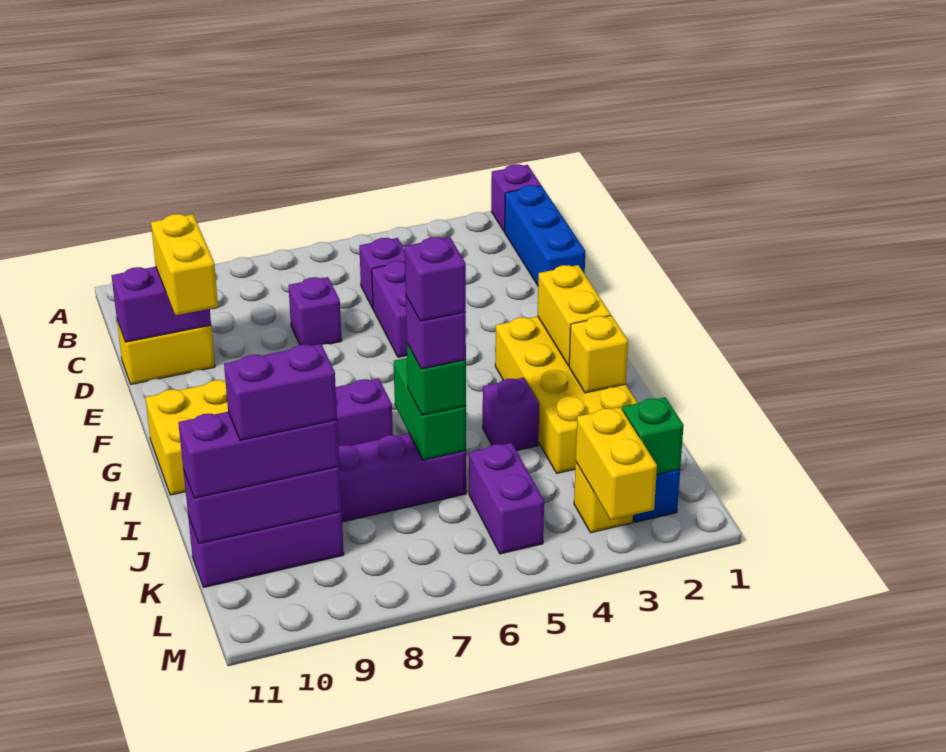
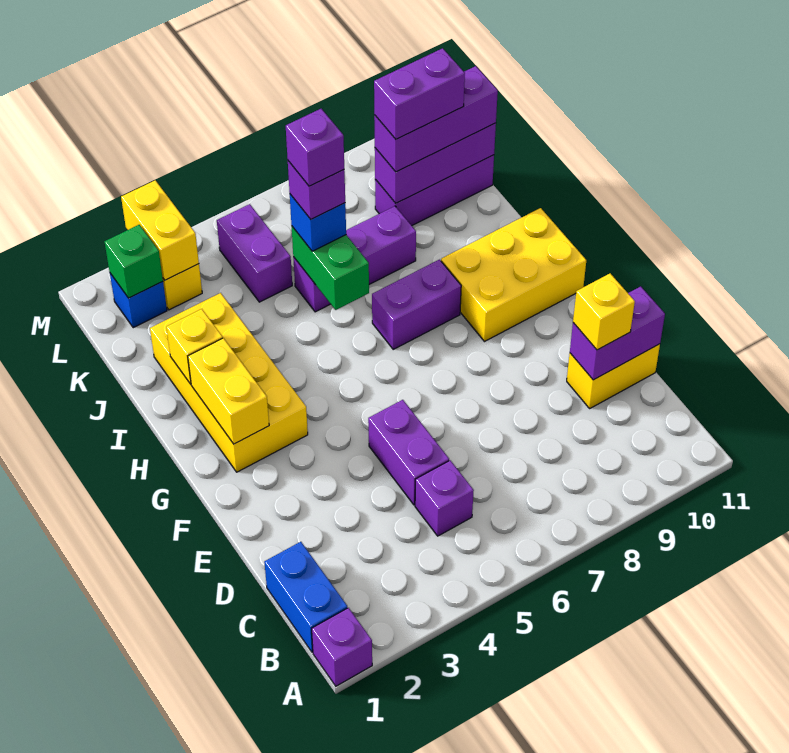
blue brick B1:D1 level 1 -> blue brick B1:C1 level 1
purple brick D7 level 1 -> none
yellow brick D10:E10 level 3 -> yellow brick D10 level 3
purple brick I4 level 1 -> none
green brick J6 level 3 -> blue brick J6 level 3

